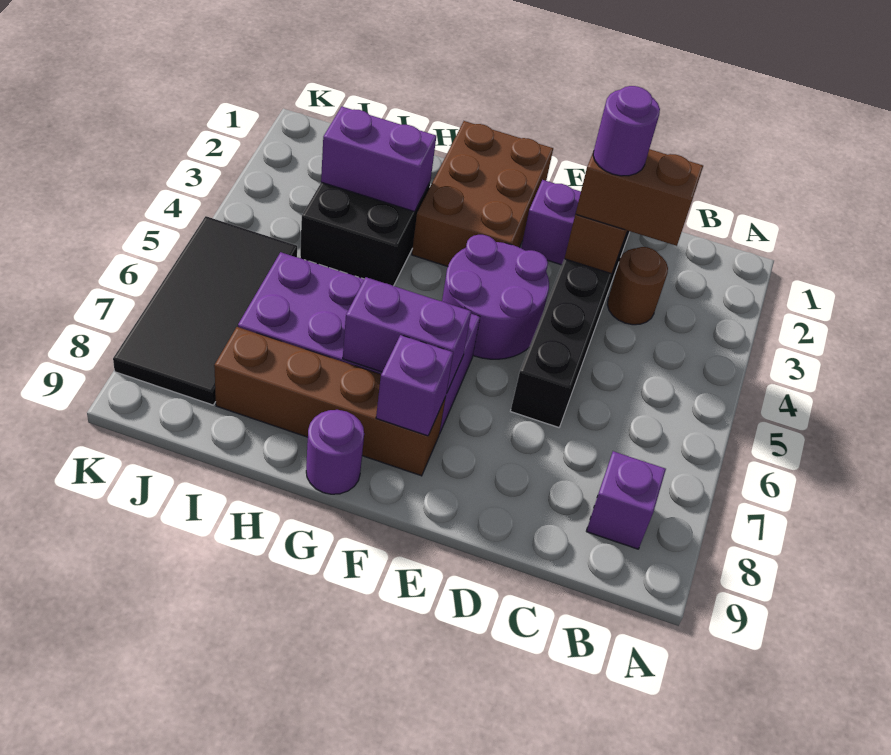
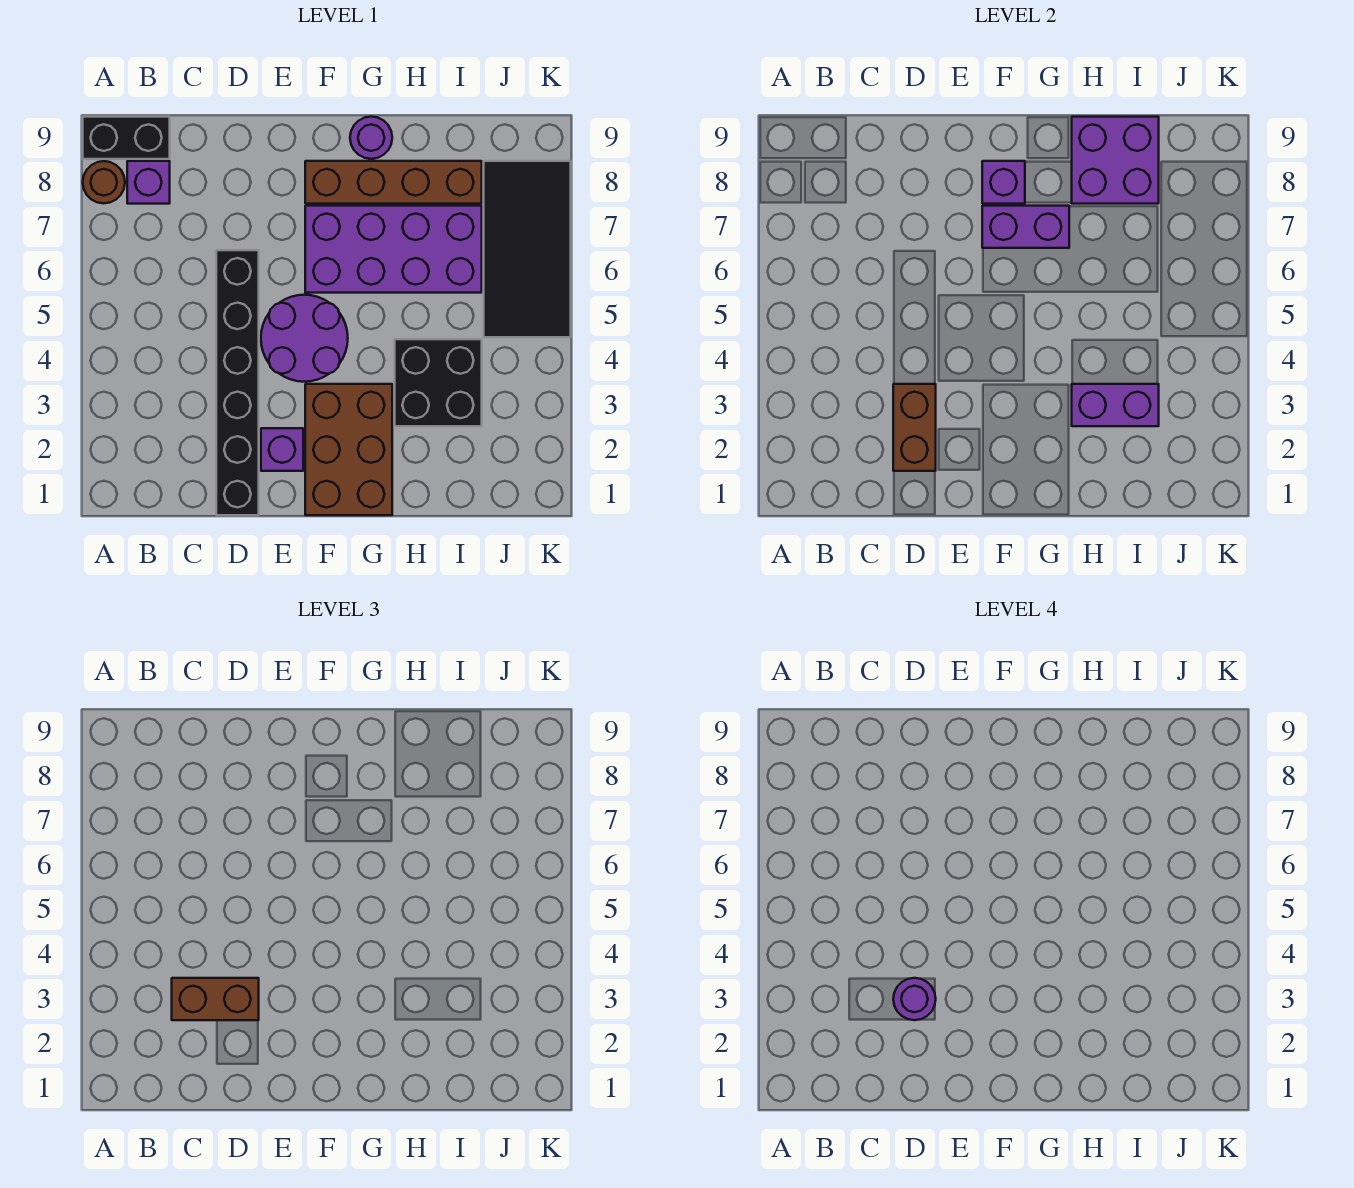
none -> black brick A9:B9 level 1
brown round brick C3 level 1 -> brown round brick A8 level 1
none -> purple brick H8:I9 level 2

